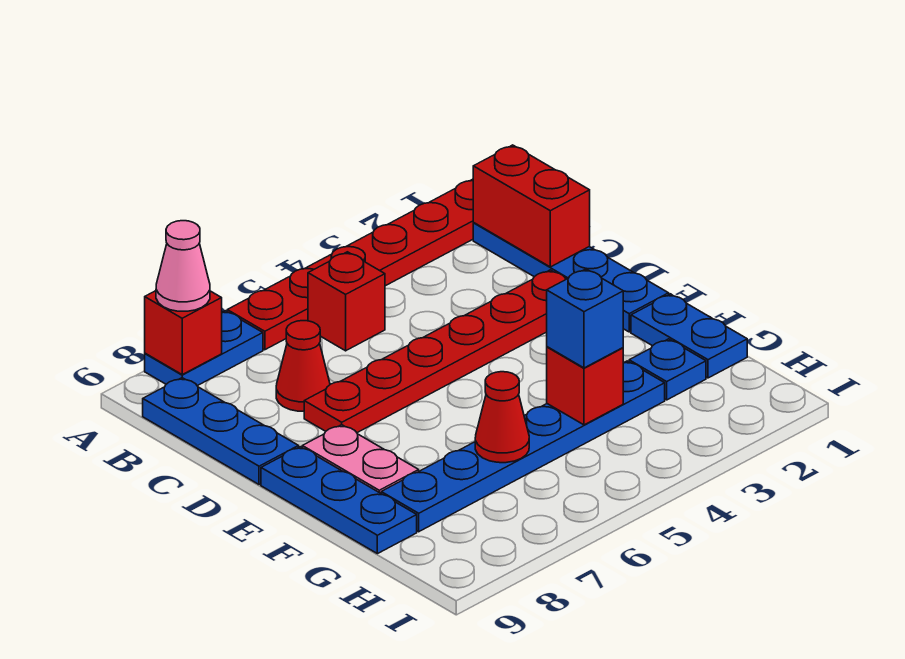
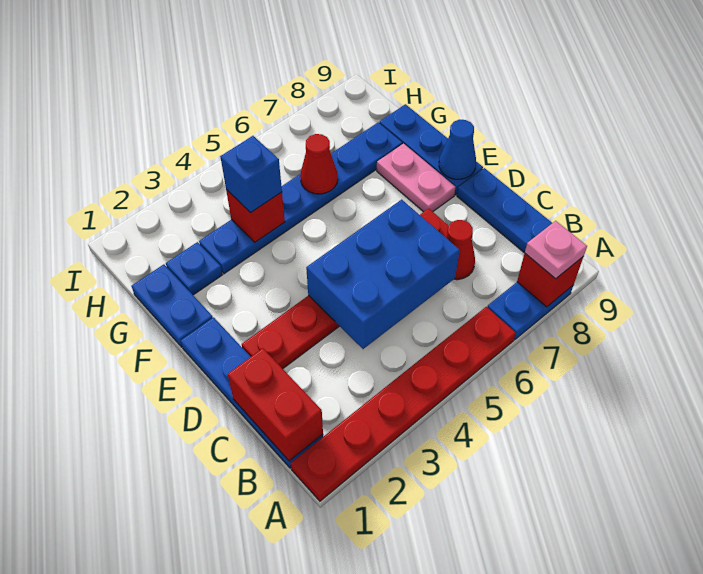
pink cone A8 level 3 -> pink plate A8 level 3
red brick B5 level 1 -> none
none -> blue brick C4:D6 level 2
none -> blue cone E9 level 2

